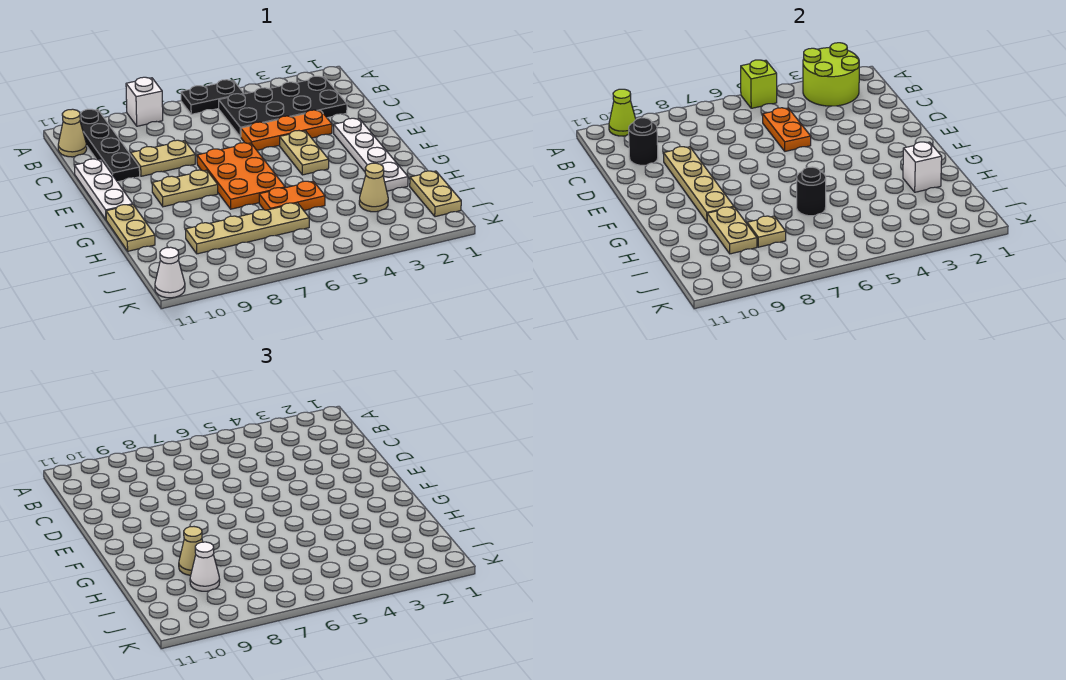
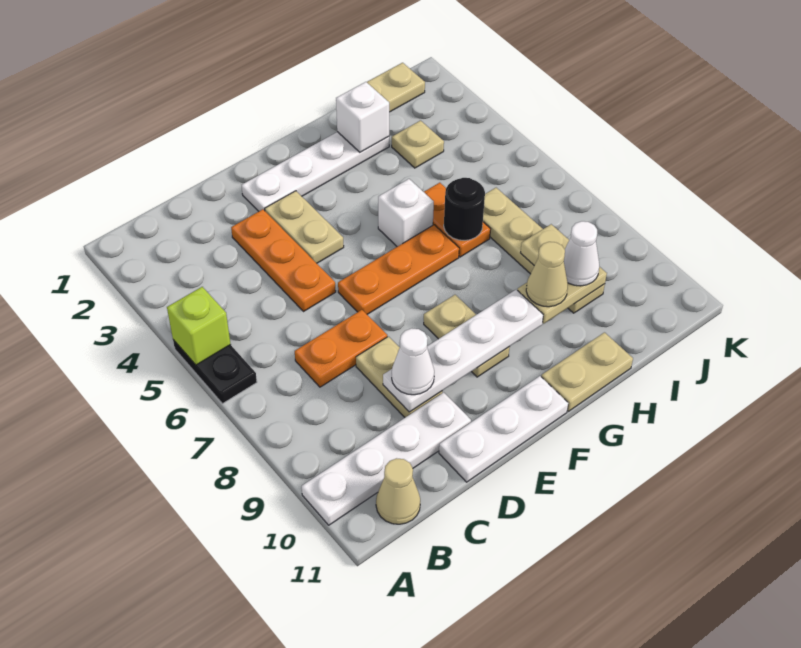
lime round brick A2:B3 level 2 -> none
white brick A8 level 1 -> white brick G5 level 1
black plate A10:D10 level 1 -> white plate A10:D10 level 1
lime cone A10 level 2 -> none
black plate B2:C5 level 1 -> none
orange plate C5:D5 level 2 -> orange plate C7:D7 level 1
black round brick C10 level 2 -> none
tan plate D9:G9 level 2 -> white plate D9:G9 level 2
tan plate E4:F4 level 1 -> tan plate E3:E4 level 1
orange plate E6:G7 level 1 -> orange plate E6:G6 level 1
tan cone I3 level 1 -> tan plate I3 level 1
white cone K11 level 1 -> white cone D9 level 3

